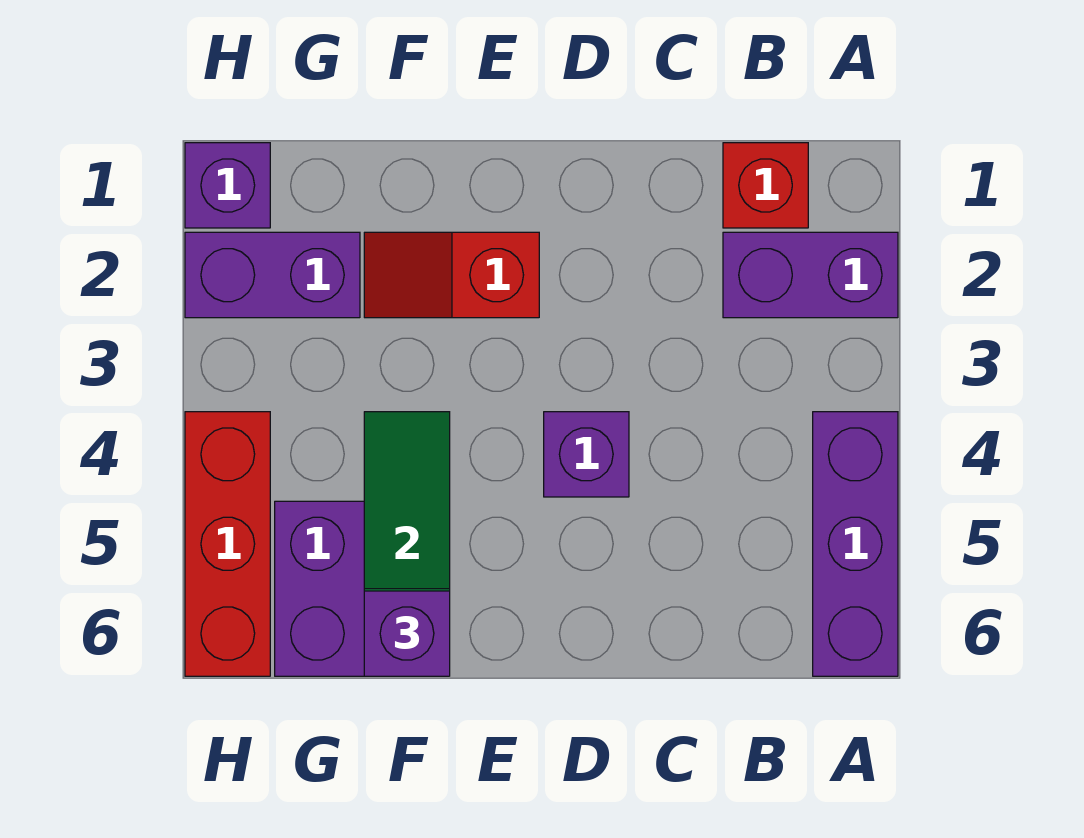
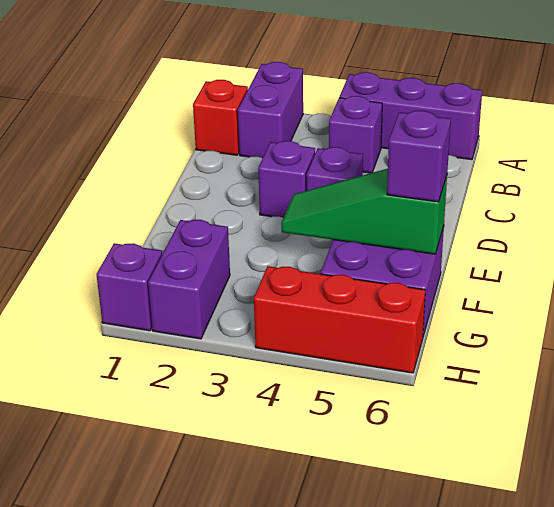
none -> purple brick B4 level 1
none -> purple brick D3 level 1
red slope E2:F2 level 1 top E -> none

